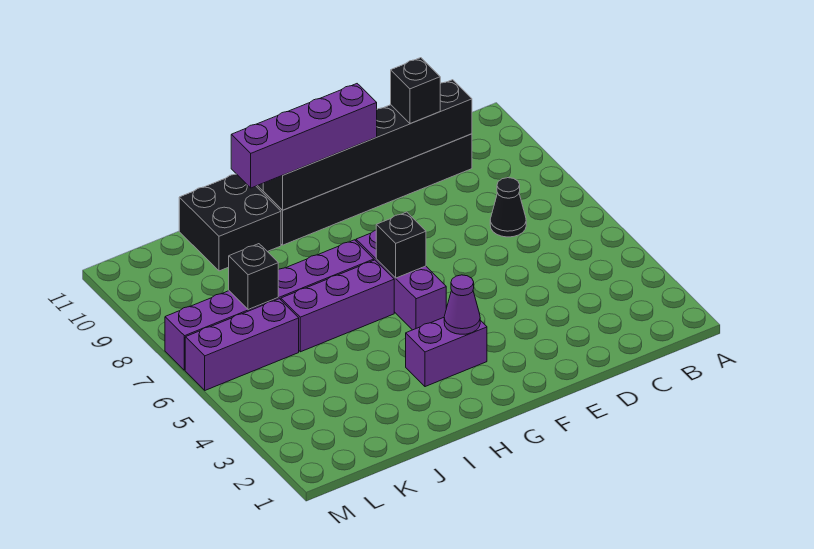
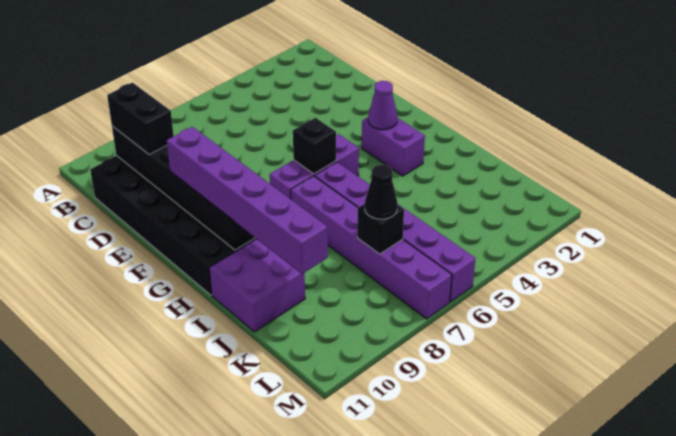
black cone C7 level 1 -> black cone K7 level 3
black brick D10 level 3 -> black brick C10:D10 level 3
purple brick F10:I10 level 3 -> purple brick F10:K10 level 3
black brick I10:J11 level 1 -> purple brick I10:J11 level 1

